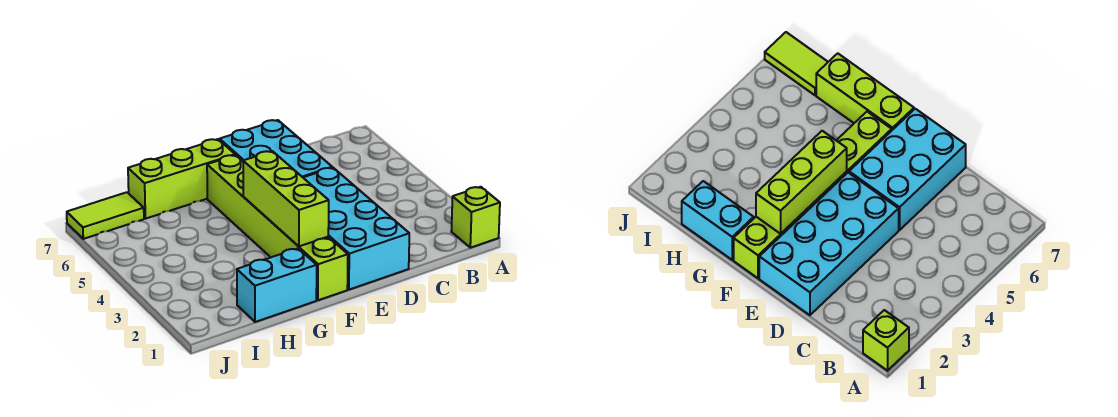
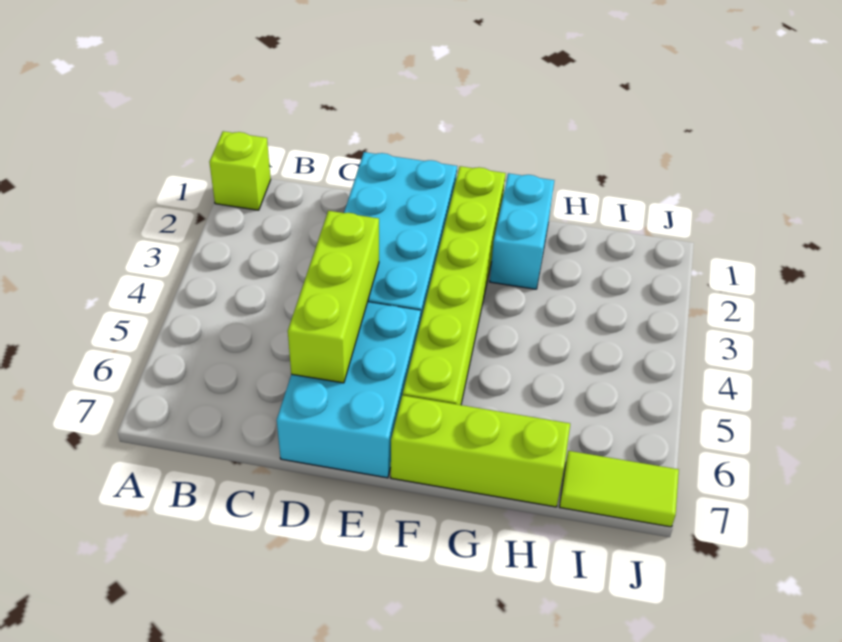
lime brick F2:F4 level 2 -> lime brick D4:D6 level 2
cyan brick G1:H1 level 1 -> cyan brick G1:G2 level 1

